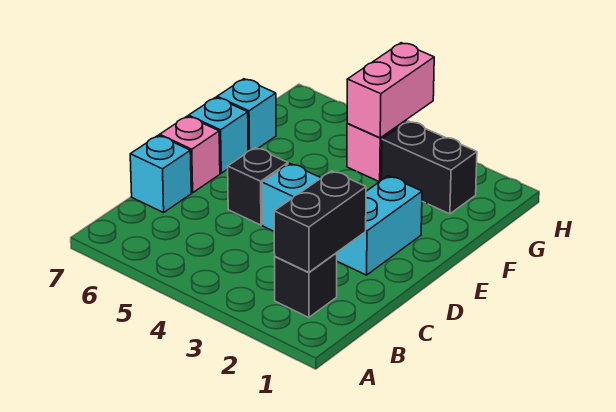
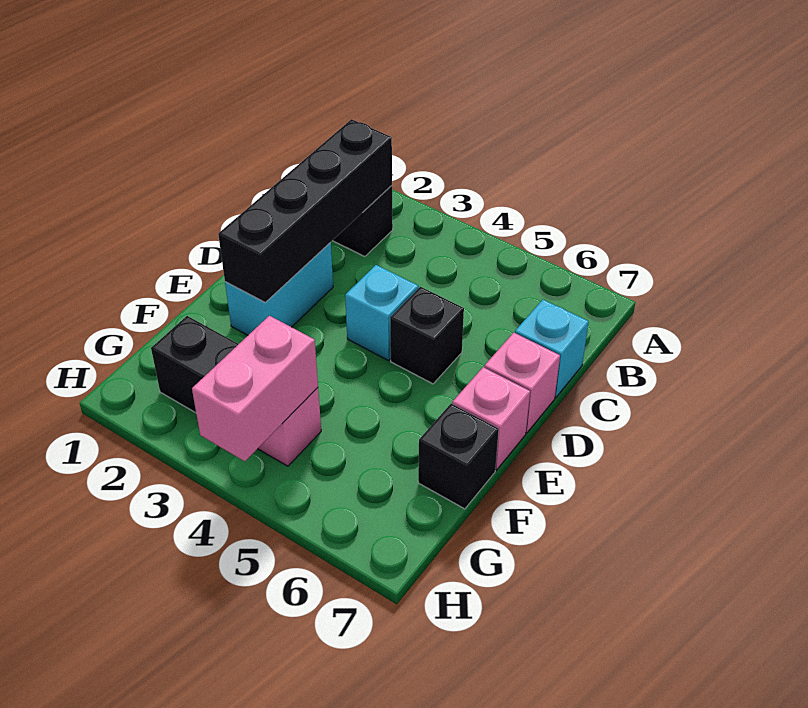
black brick B2:C2 level 2 -> black brick B2:E2 level 2
cyan brick E7 level 1 -> pink brick E7 level 1
cyan brick F7 level 1 -> black brick F7 level 1

